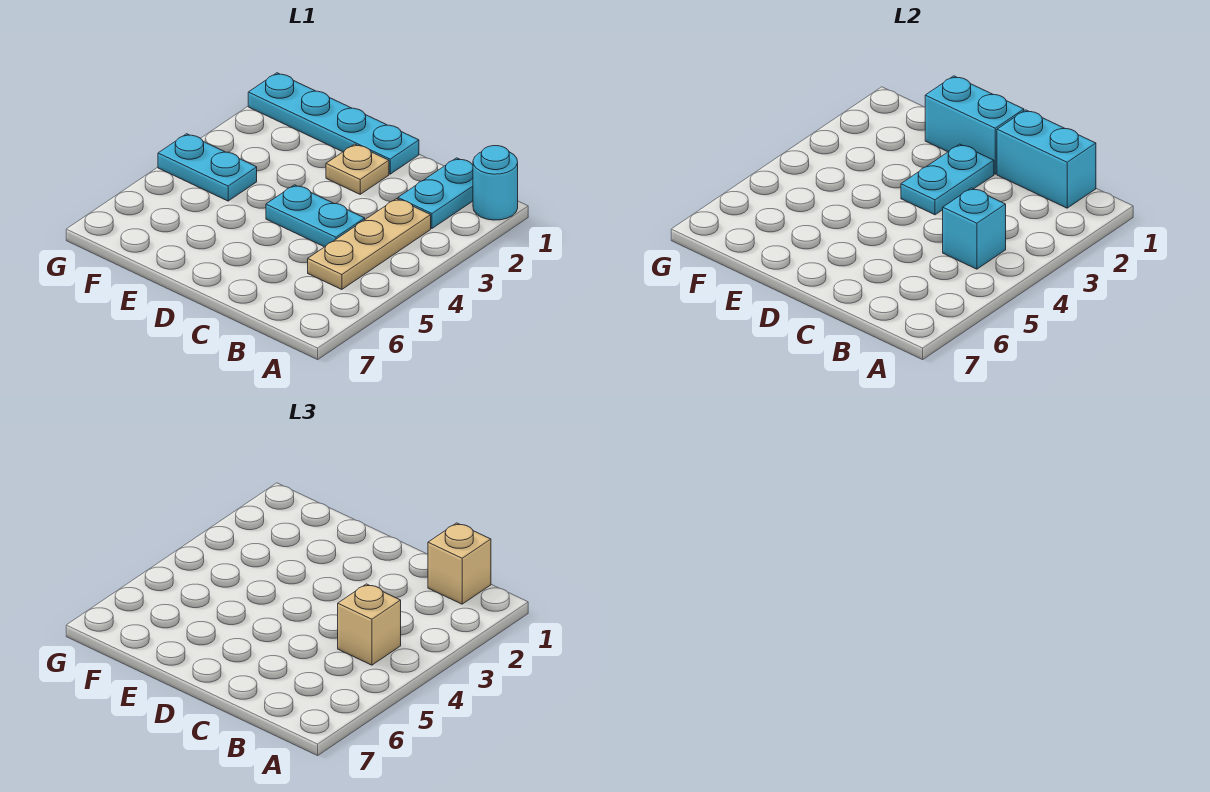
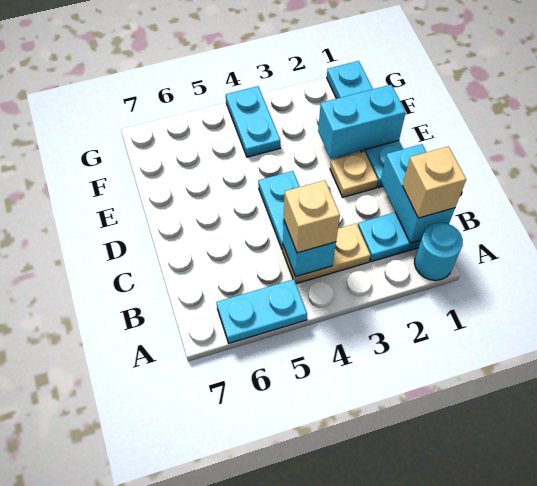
tan plate B3:B5 level 1 -> tan plate B3:B4 level 1
cyan brick D1:E1 level 2 -> cyan brick E1:E2 level 2
cyan plate D2:D3 level 2 -> cyan plate A5:A6 level 1

